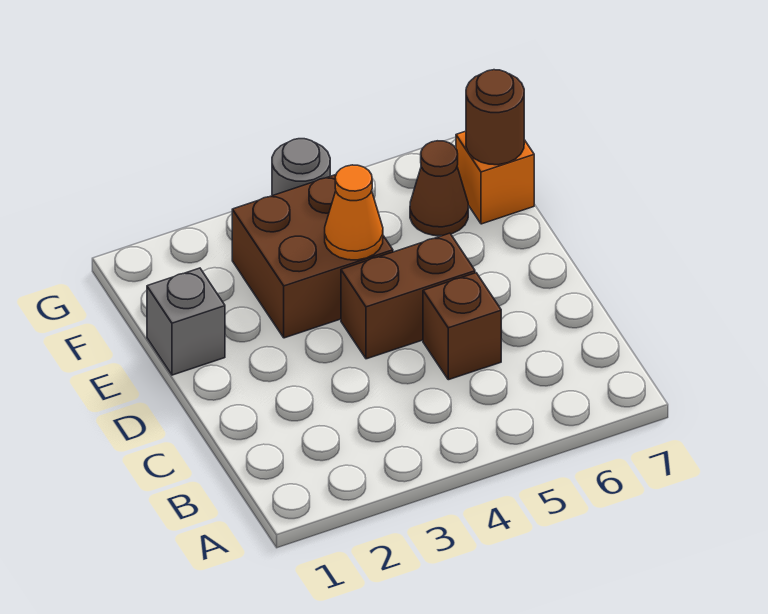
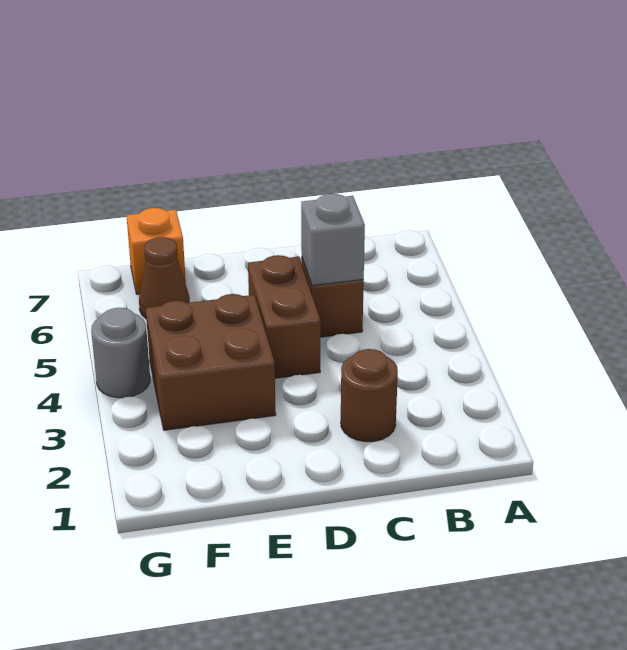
grey brick E1 level 1 -> grey brick C5 level 2
orange cone E4 level 2 -> none
brown round brick F7 level 2 -> brown round brick C2 level 1

